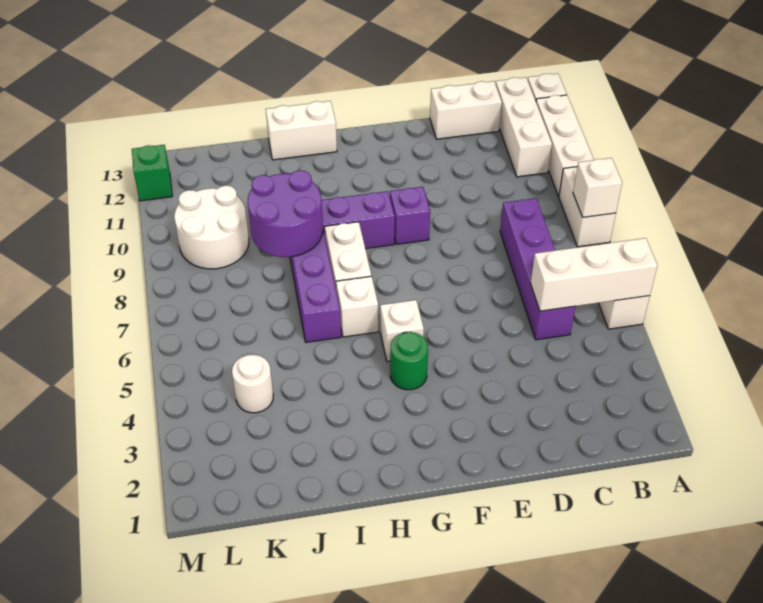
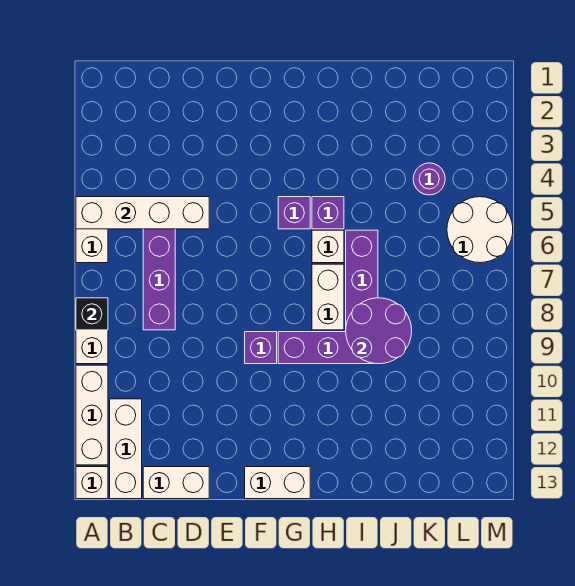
white brick A5:C5 level 2 -> white brick A5:D5 level 2
white brick A8 level 2 -> black brick A8 level 2
green round brick G4 level 1 -> none
white brick G5 level 1 -> purple brick G5 level 1
none -> purple brick H5 level 1
white brick H13:I13 level 1 -> white brick F13:G13 level 1
white round brick K4 level 1 -> purple round brick K4 level 1
white round brick K9:L10 level 1 -> white round brick L5:M6 level 1
green brick M12 level 1 -> none

